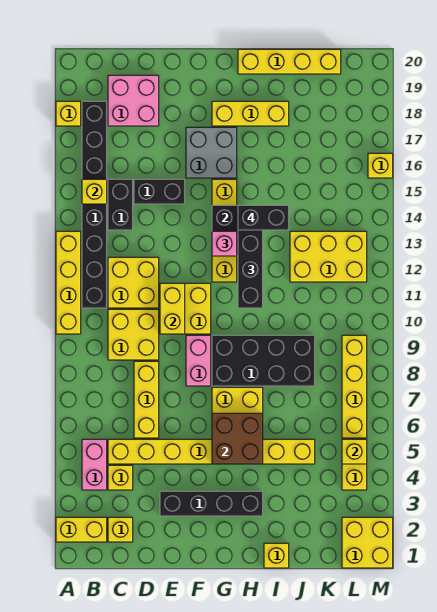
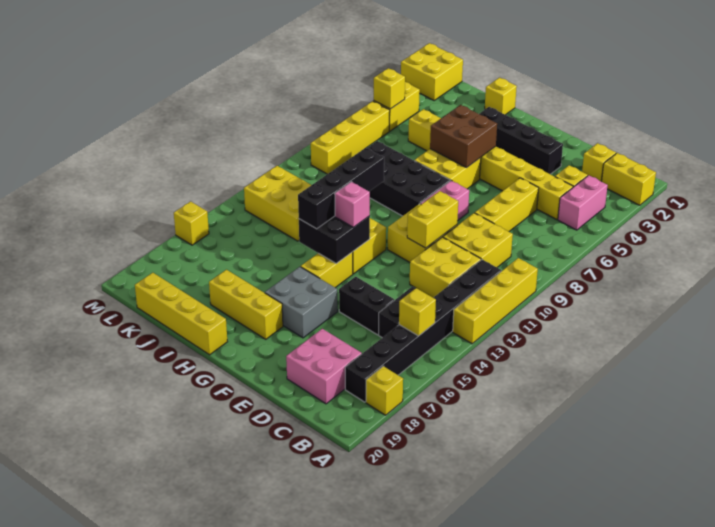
black brick H14:I14 level 4 -> none

